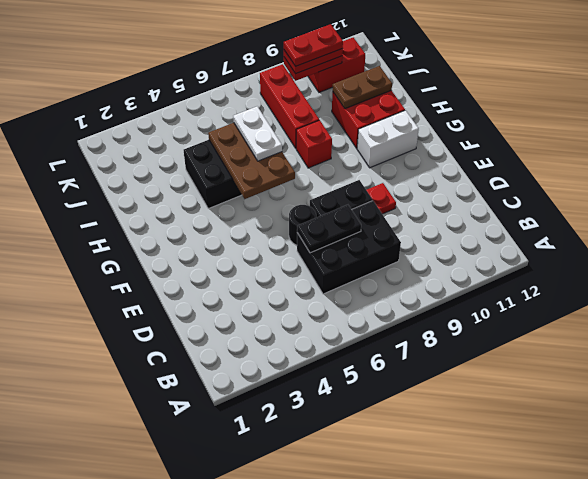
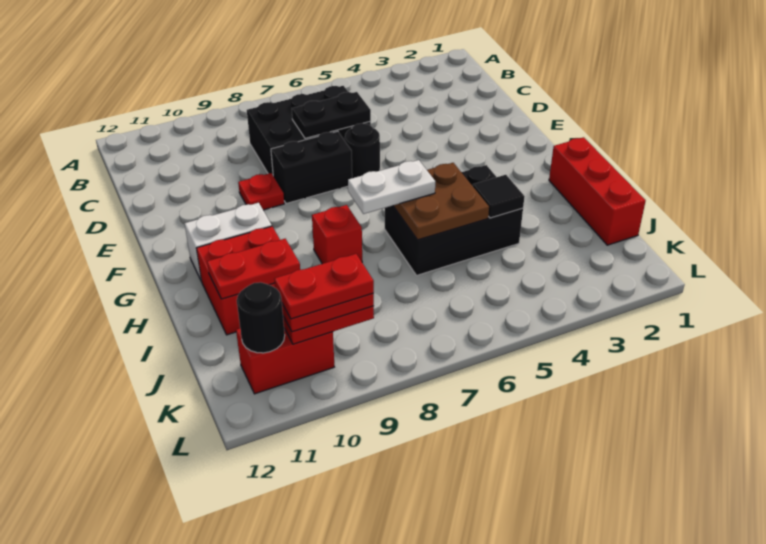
brown plate G5:I6 level 2 -> brown plate H5:I6 level 2
white plate H6:I6 level 3 -> white plate H6:H7 level 3
none -> black tile I4 level 2
red brick I8:K8 level 1 -> red brick H1:J1 level 1
brown plate I10:I11 level 2 -> red plate I10:I11 level 2
none -> black round brick K11 level 2

